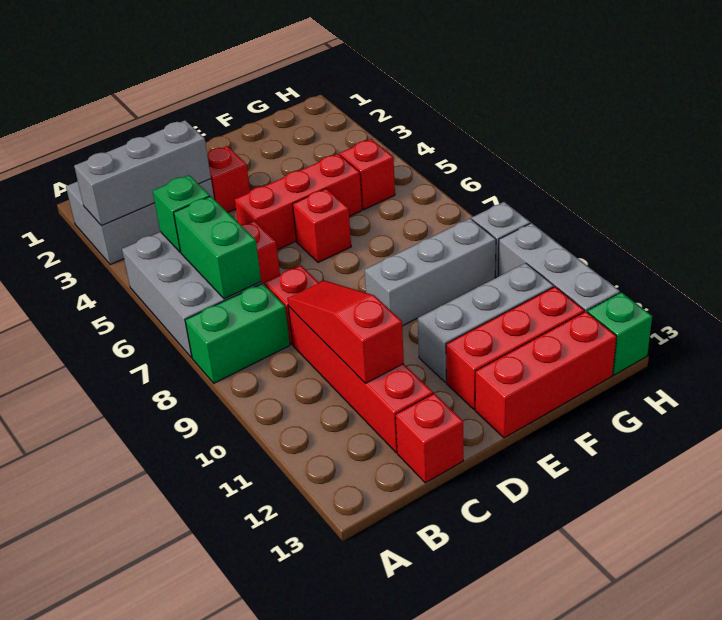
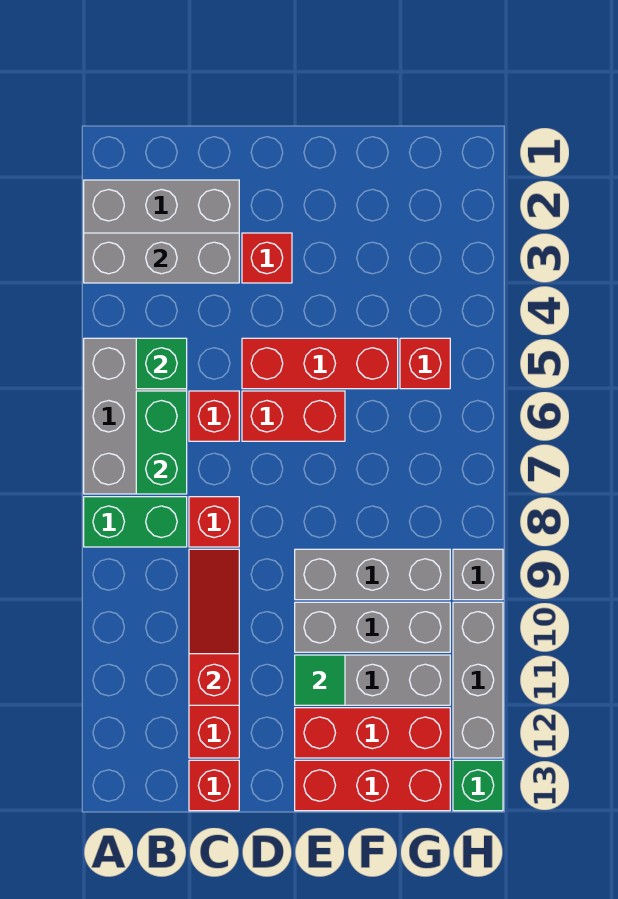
red brick E6 level 1 -> red brick D6:E6 level 1
none -> grey brick E10:G10 level 1
none -> green tile E11 level 2

